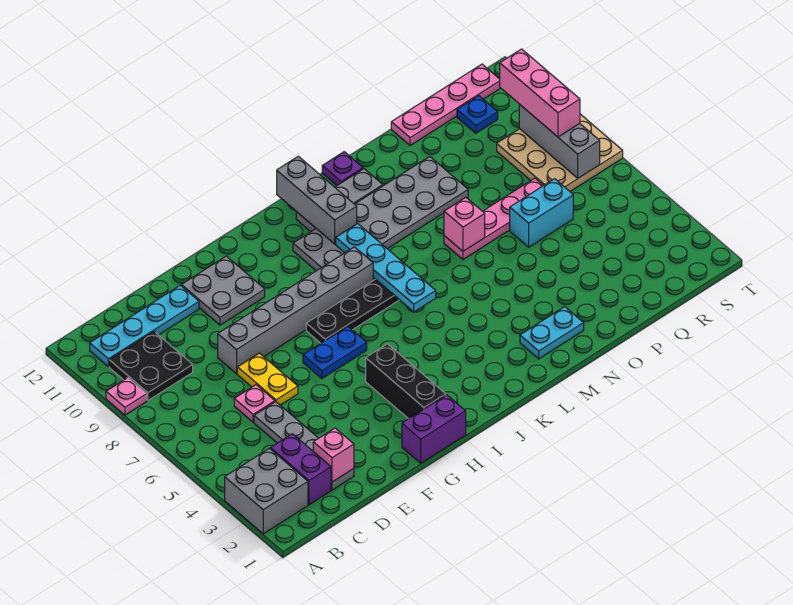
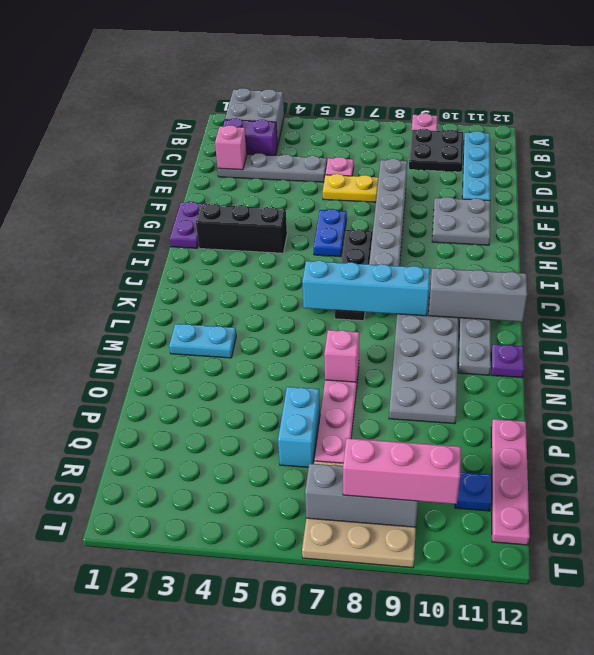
purple brick G1:H1 level 1 -> purple plate G1:H1 level 1
cyan plate K6:K9 level 2 -> cyan brick K6:K9 level 2
cyan plate M2:N2 level 1 -> cyan plate M2:M3 level 1

